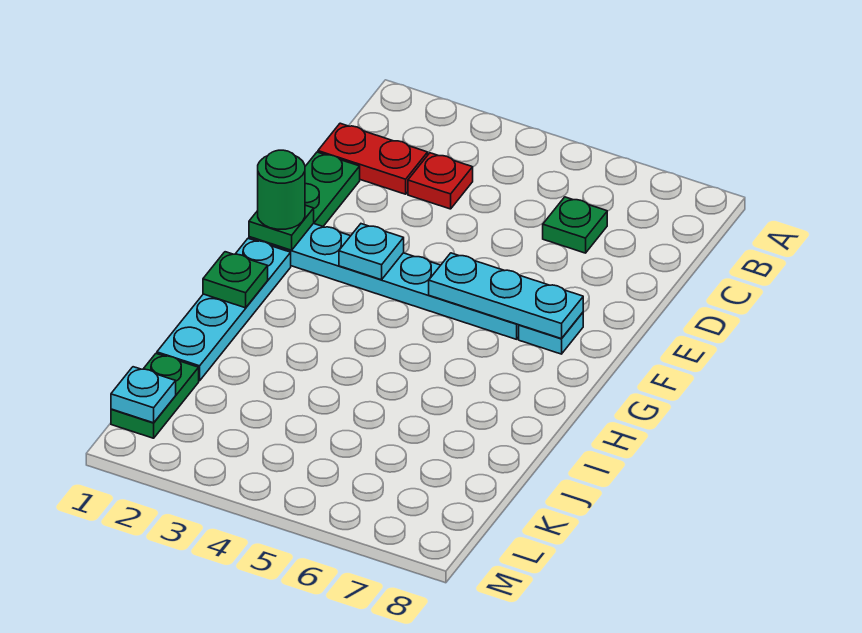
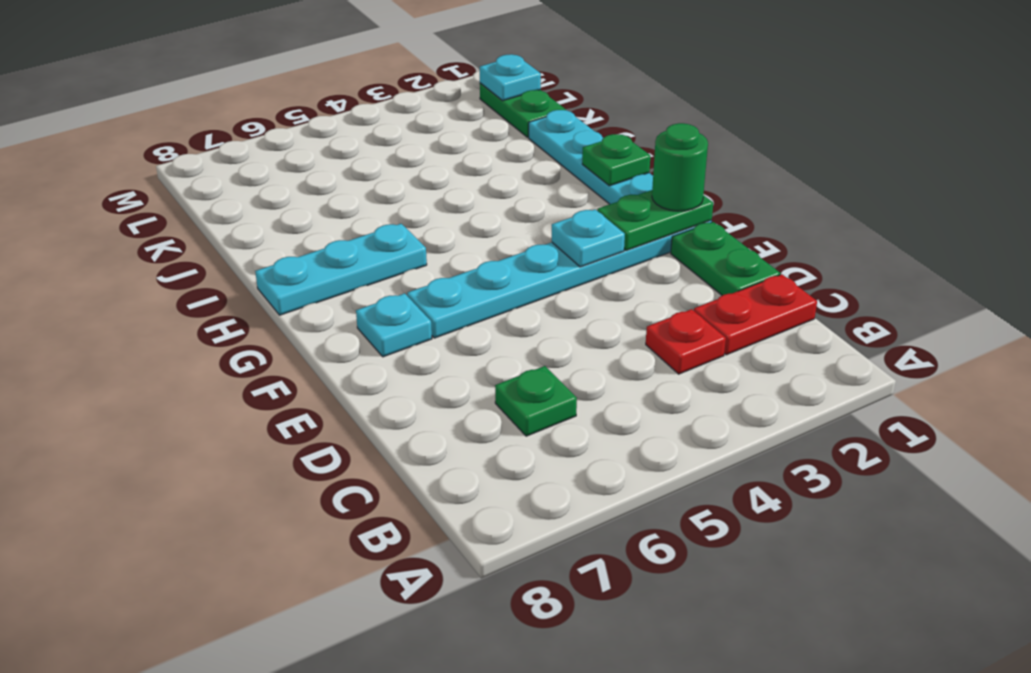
green plate F1 level 2 -> green plate F1:F2 level 2
cyan plate F5:F7 level 2 -> cyan plate H6:H8 level 1

